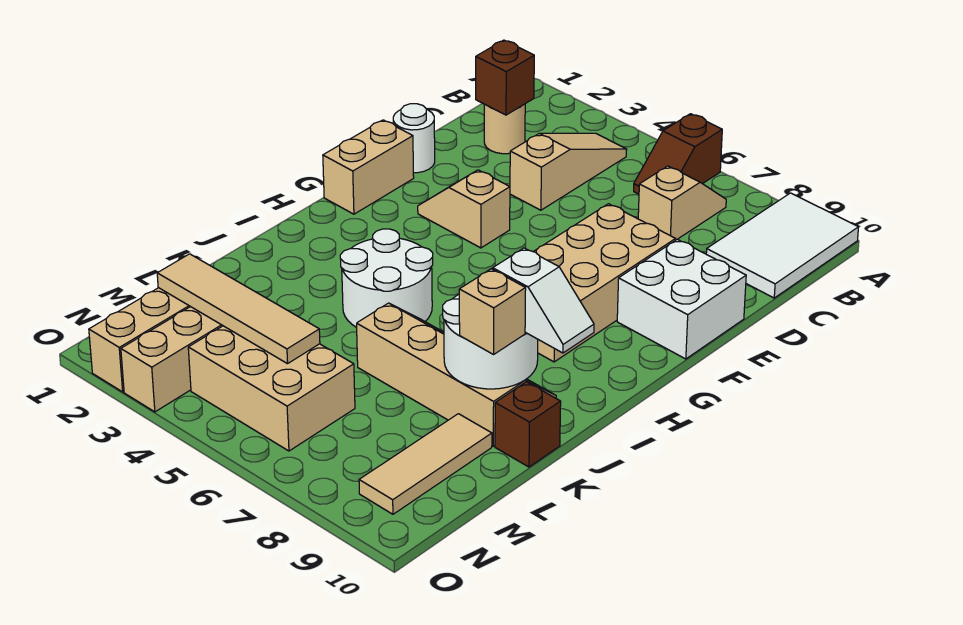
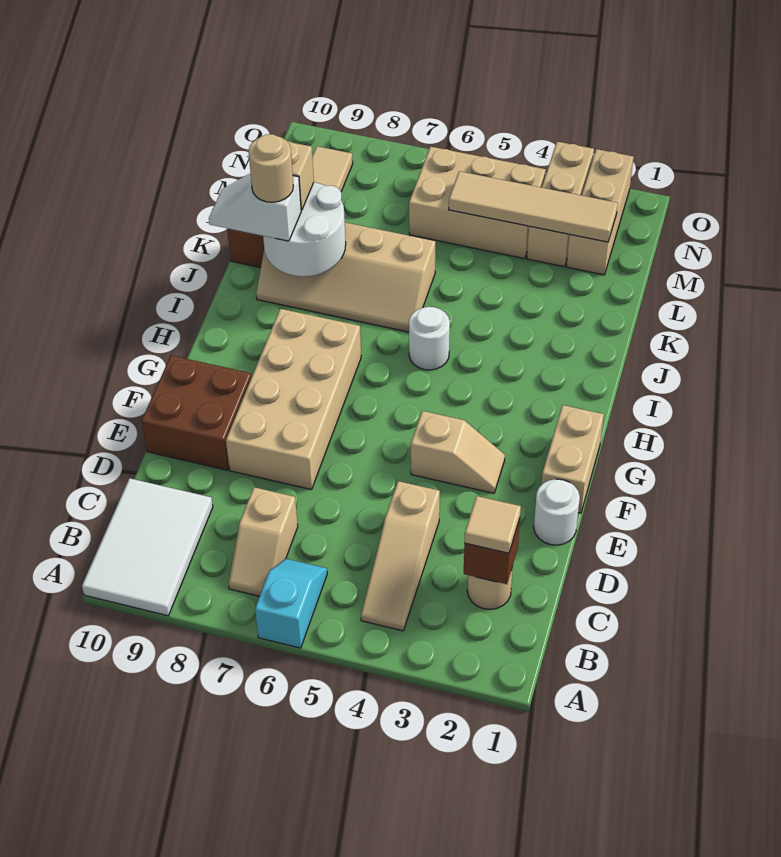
brown slope A6:B6 level 1 top A -> cyan slope A6:B6 level 1 top A
none -> tan tile C2 level 3
white brick E9:F10 level 1 -> brown brick E9:F10 level 1
white round brick I4:J5 level 1 -> white round brick I5 level 1
none -> tan round brick J9 level 4

